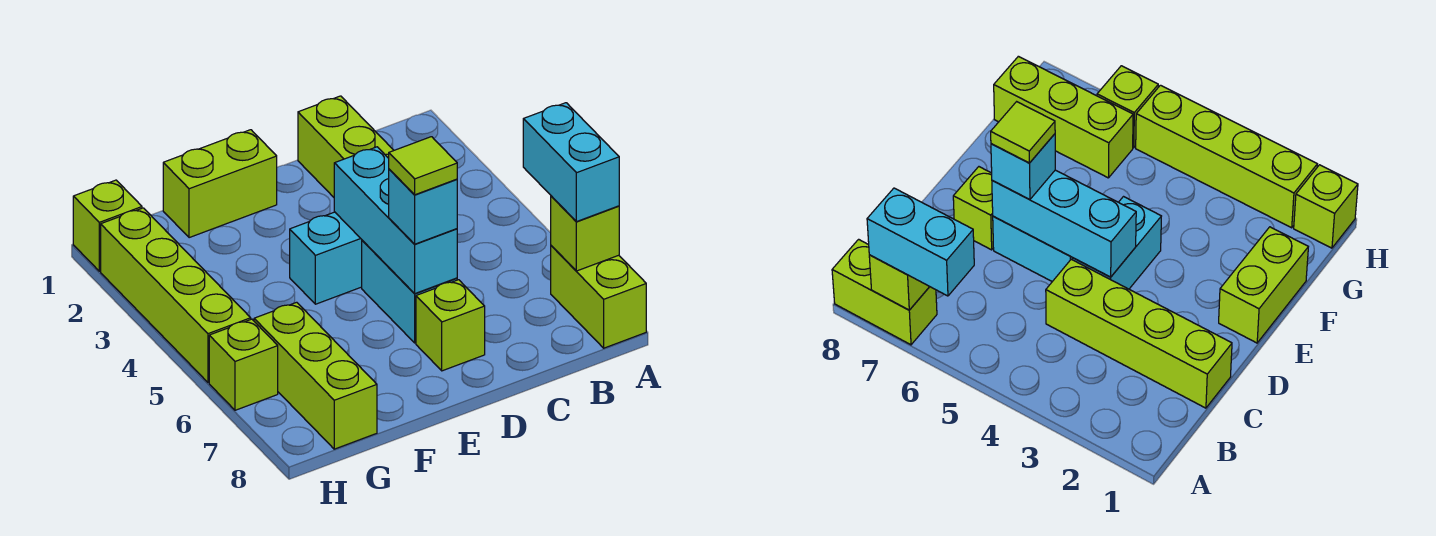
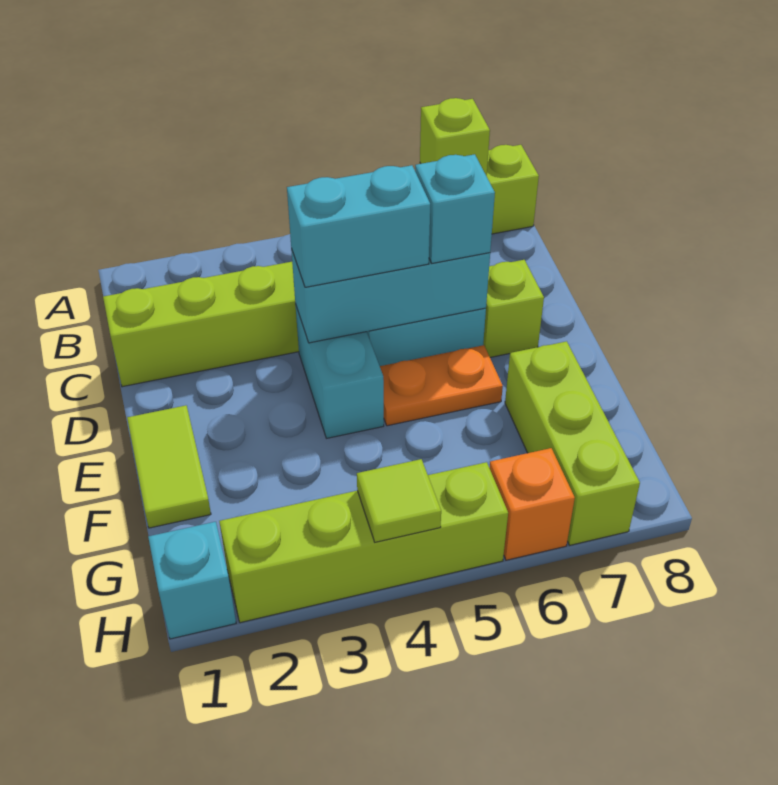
cyan brick A6:A7 level 3 -> cyan brick D4:D5 level 3
lime tile D6 level 4 -> lime tile H4 level 2
lime brick E1:F1 level 1 -> lime tile E1:F1 level 1
none -> orange plate E5:E6 level 1
lime brick G6:G8 level 1 -> lime brick F7:H7 level 1
lime brick H1 level 1 -> cyan brick H1 level 1
lime brick H6 level 1 -> orange brick H6 level 1

